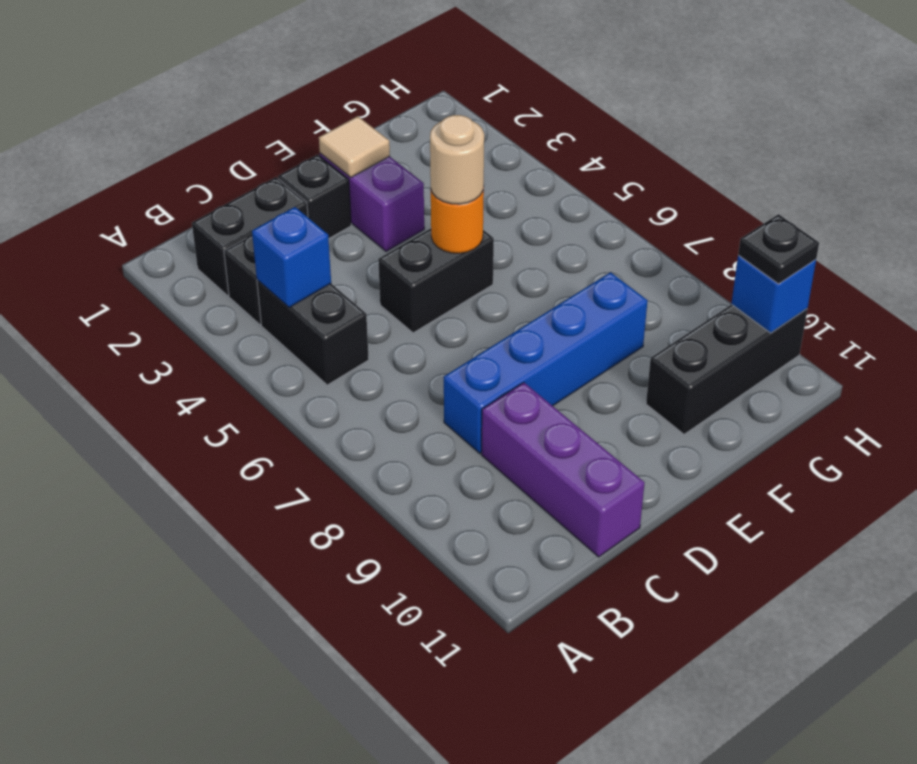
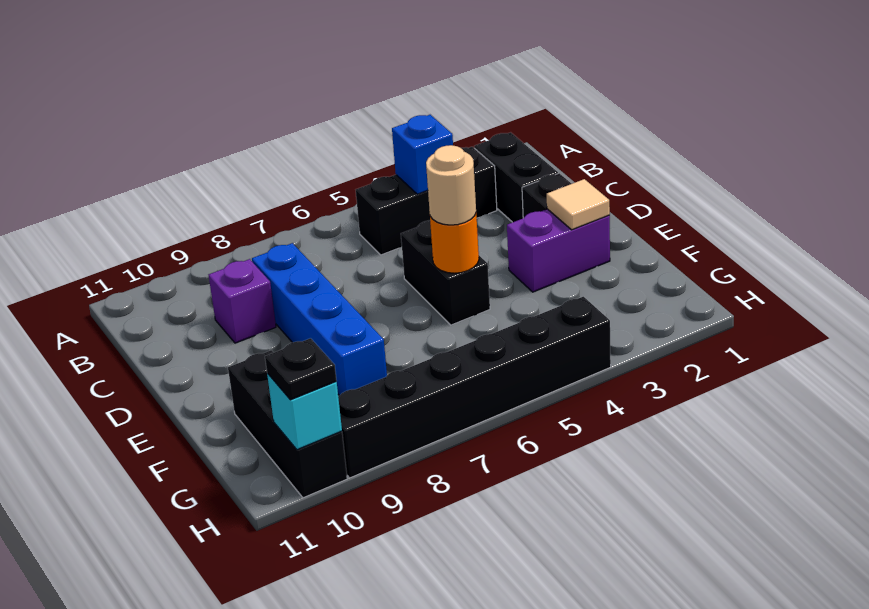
purple brick C9:C11 level 1 -> purple brick C9 level 1
none -> black brick H4:H9 level 1
blue brick H10 level 2 -> cyan brick H10 level 2

